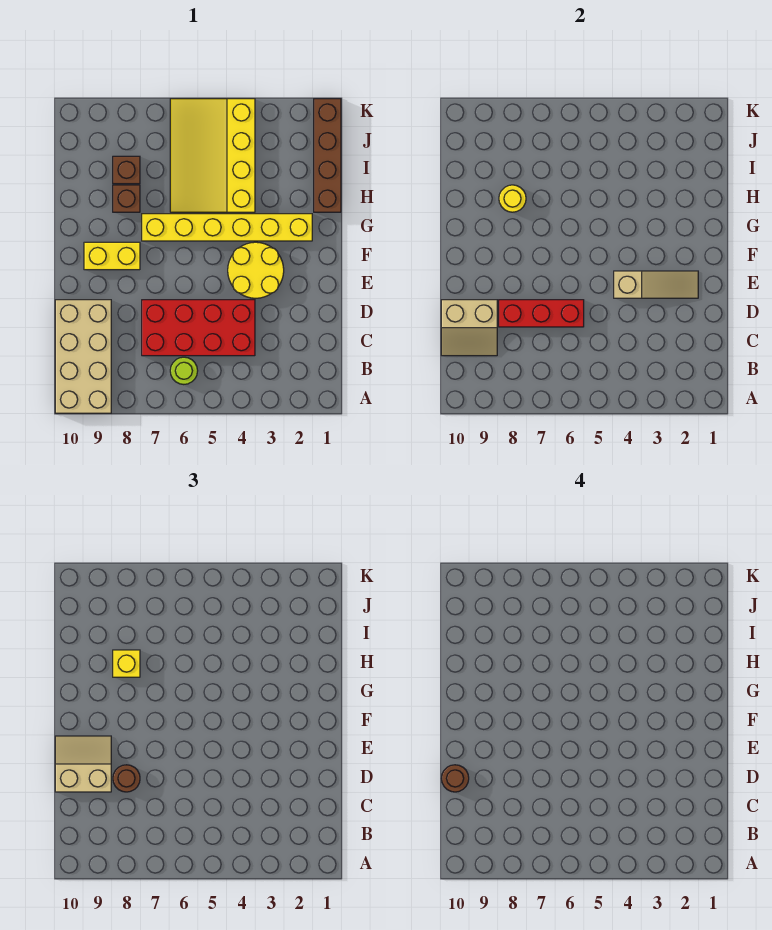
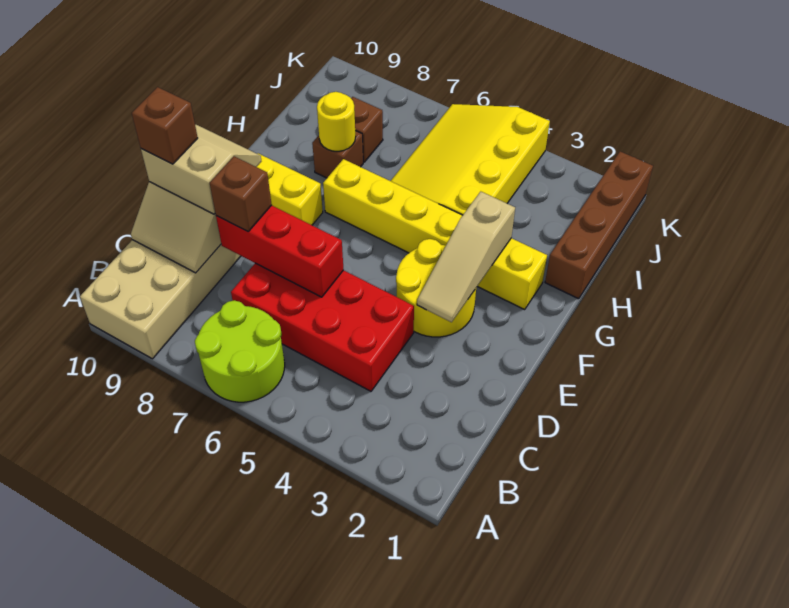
lime round brick B6 level 1 -> lime round brick A6:B7 level 1
brown round brick D8 level 3 -> brown brick D8 level 3
brown round brick D10 level 4 -> brown brick D10 level 4
tan slope E2:E4 level 2 top 4 -> tan slope E3:G3 level 2 top G
yellow brick H8 level 3 -> none

